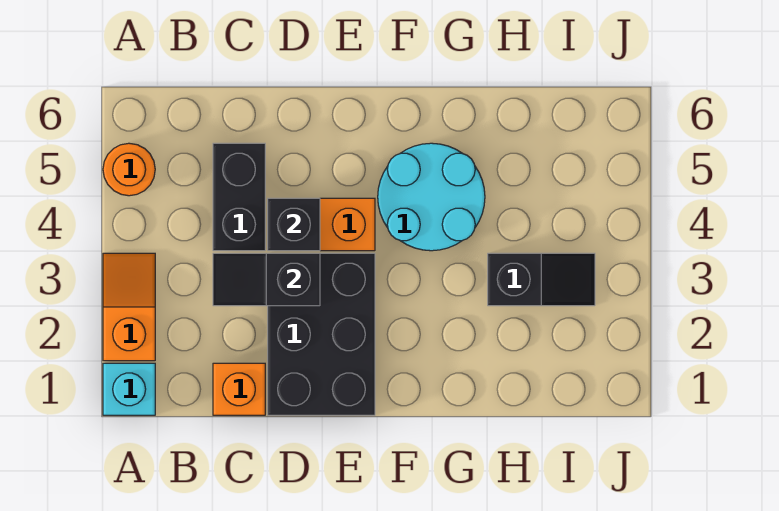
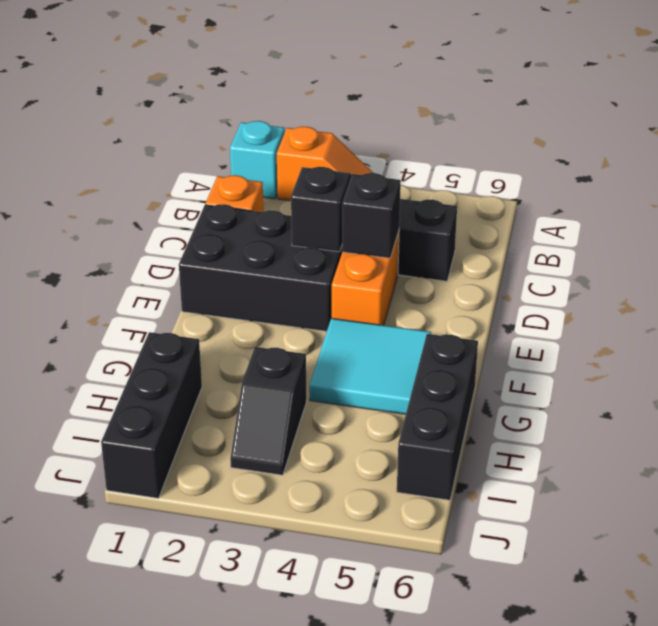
orange round brick A5 level 1 -> none
cyan round brick F4:G5 level 1 -> cyan tile F4:G5 level 1
none -> black brick G6:I6 level 1
none -> black brick H1:J1 level 1

